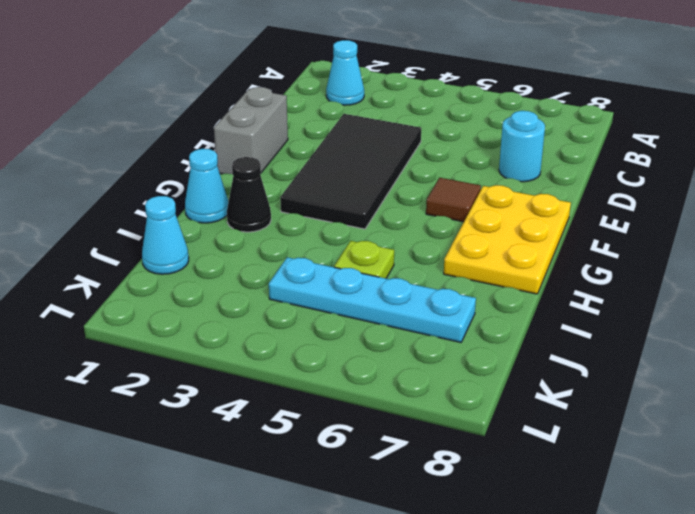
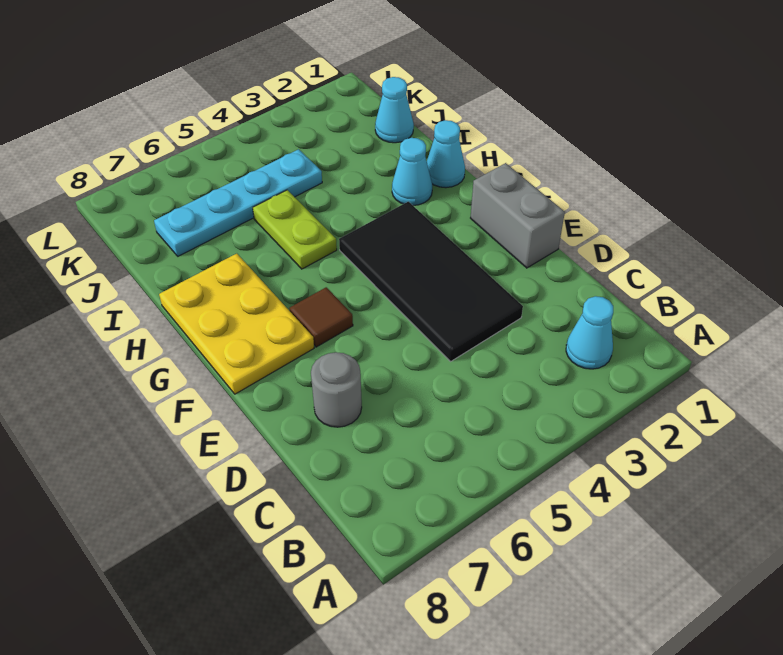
cyan round brick D7 level 1 -> grey round brick D7 level 1
black cone H2 level 1 -> cyan cone H2 level 1
lime plate I5 level 1 -> lime plate H5:I5 level 1

